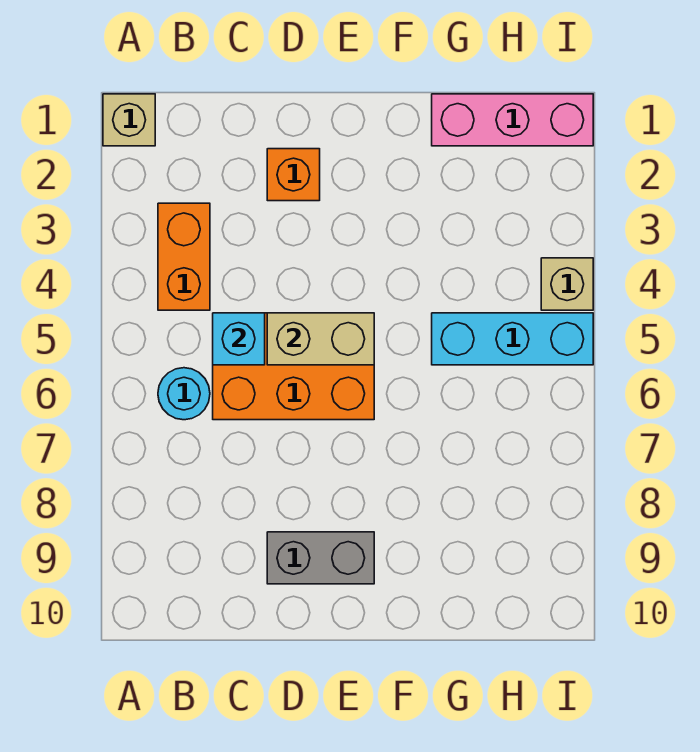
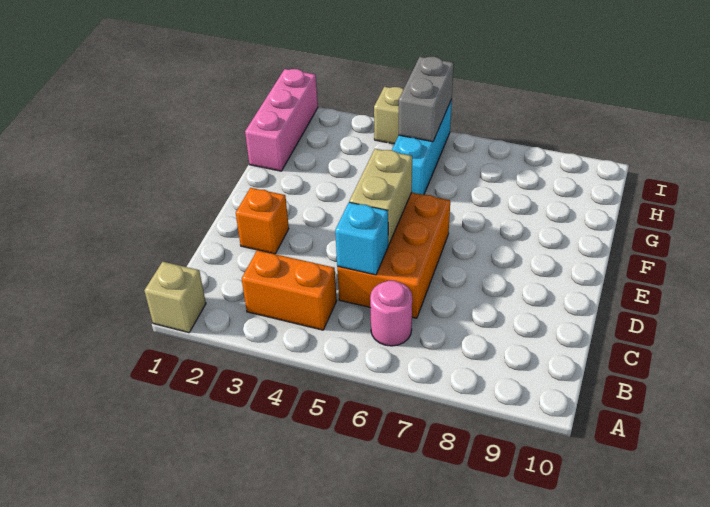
cyan round brick B6 level 1 -> pink round brick B6 level 1
grey brick D9:E9 level 1 -> grey brick H5:I5 level 2

